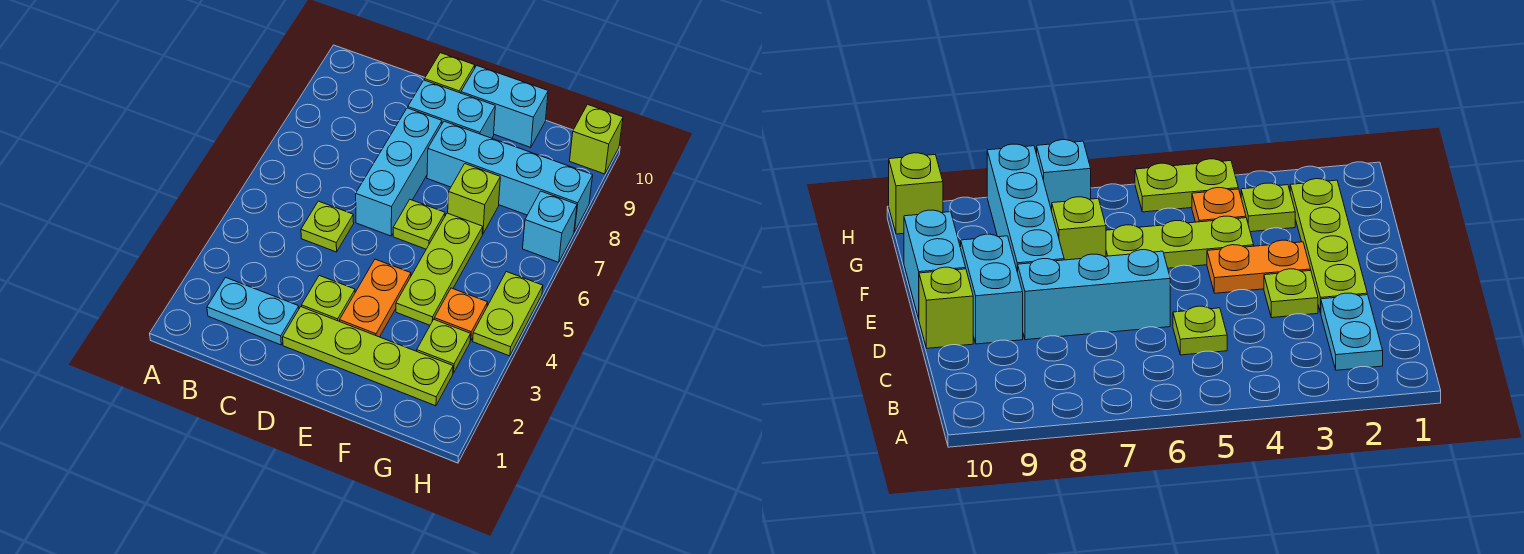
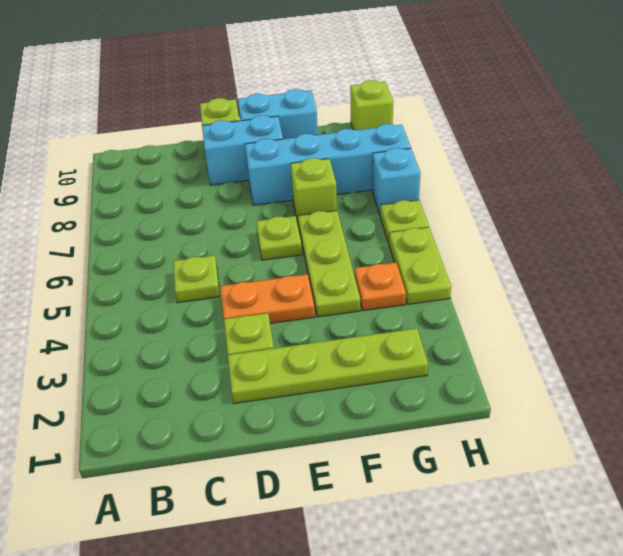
cyan plate B2:C2 level 1 -> none
cyan brick D6:D8 level 1 -> none
orange plate E3:E4 level 1 -> orange plate D4:E4 level 1
lime plate G3 level 1 -> lime plate H6 level 1

